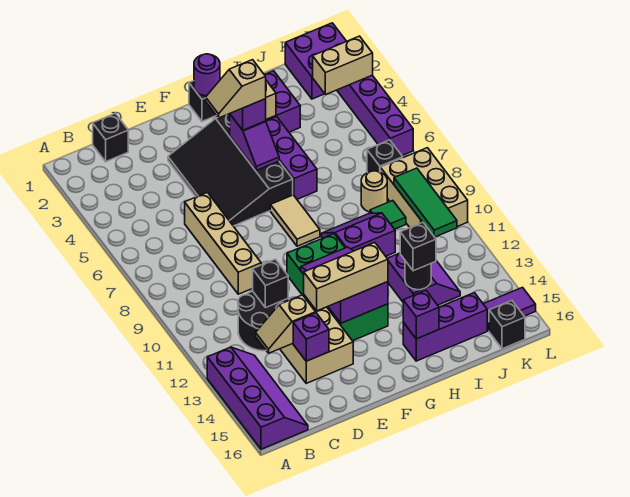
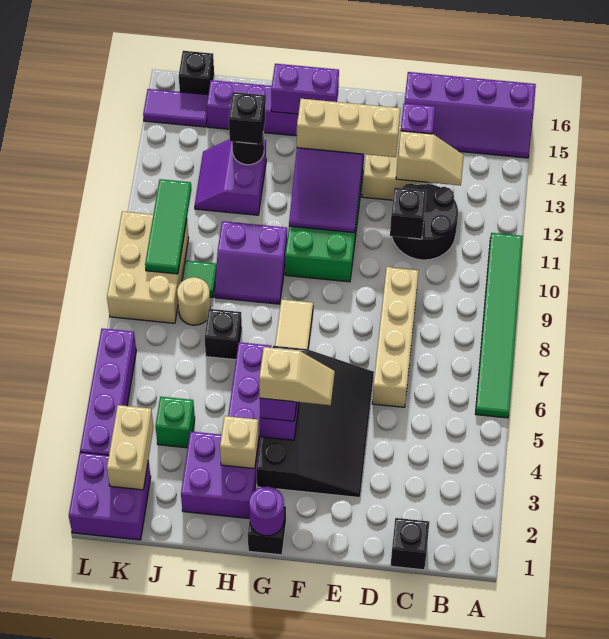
none -> green tile A6:A11 level 1
purple slope A13:B16 level 1 top A -> purple slope A15:D16 level 1 top 16
purple brick H15 level 2 -> purple brick G15:H15 level 2
none -> green brick J4 level 1
tan brick K3:L3 level 2 -> tan brick K2:K3 level 2
black brick K7 level 1 -> black brick I7 level 1

